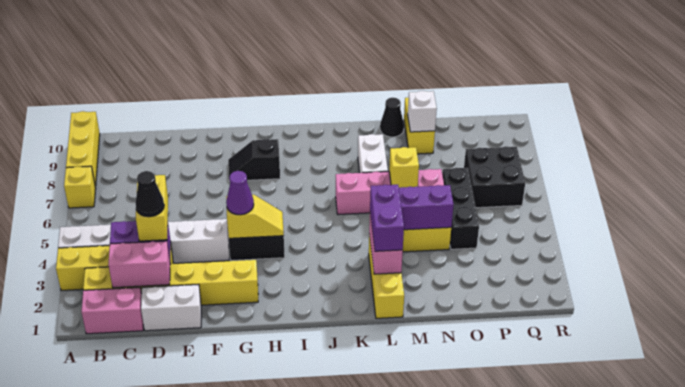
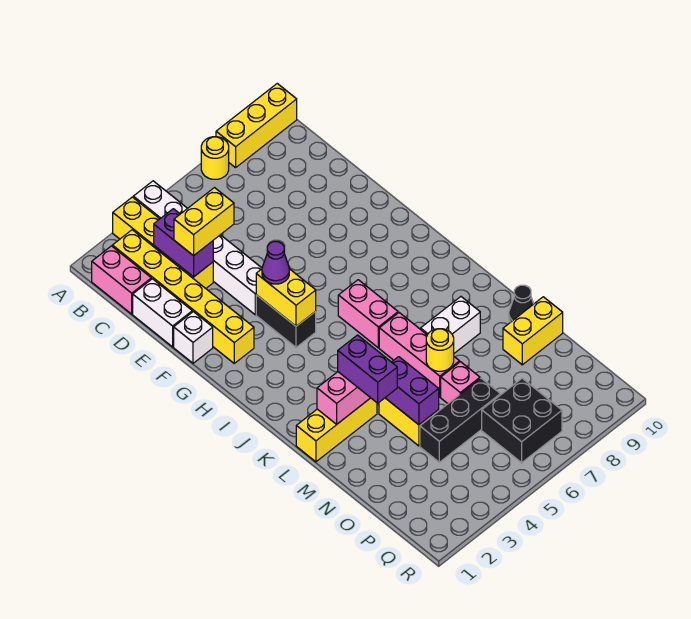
yellow brick A7 level 1 -> yellow round brick A7 level 1
pink brick C2:D2 level 2 -> pink brick I6:J6 level 1
black cone D3 level 4 -> none
yellow slope G4:H4 level 2 top G -> yellow brick G4:H4 level 2
black slope G8:H8 level 1 top H -> none
purple brick L2:L3 level 3 -> purple brick L3:M3 level 3
yellow brick M6 level 2 -> yellow round brick M6 level 2
white brick N9 level 2 -> white brick F1 level 1

